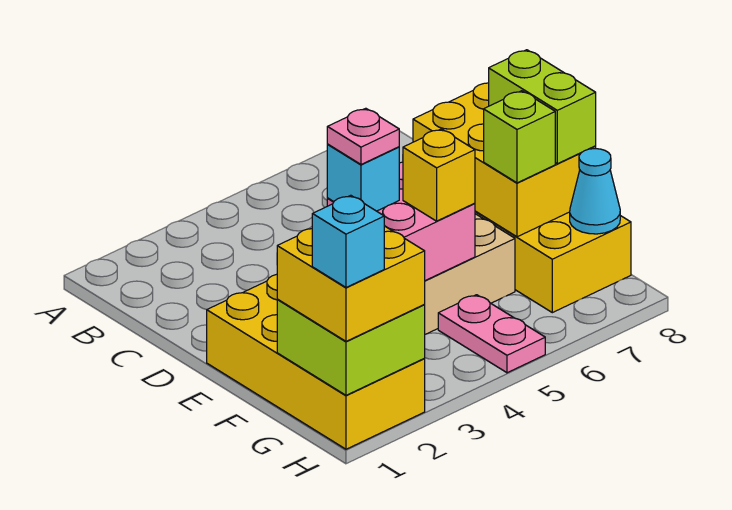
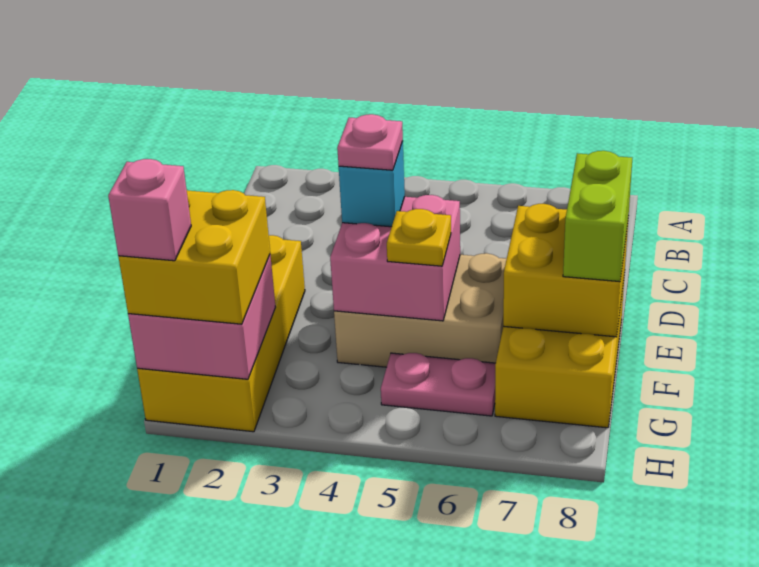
yellow brick D7:F8 level 2 -> yellow brick E7:F8 level 2
yellow brick F5 level 3 -> yellow plate F5 level 3
lime brick F7 level 3 -> none
lime brick G1:H2 level 2 -> pink brick G1:H2 level 2
pink plate G5:H5 level 1 -> pink plate G5:G6 level 1
cyan cone G8 level 2 -> none
cyan brick H1 level 4 -> pink brick H1 level 4

